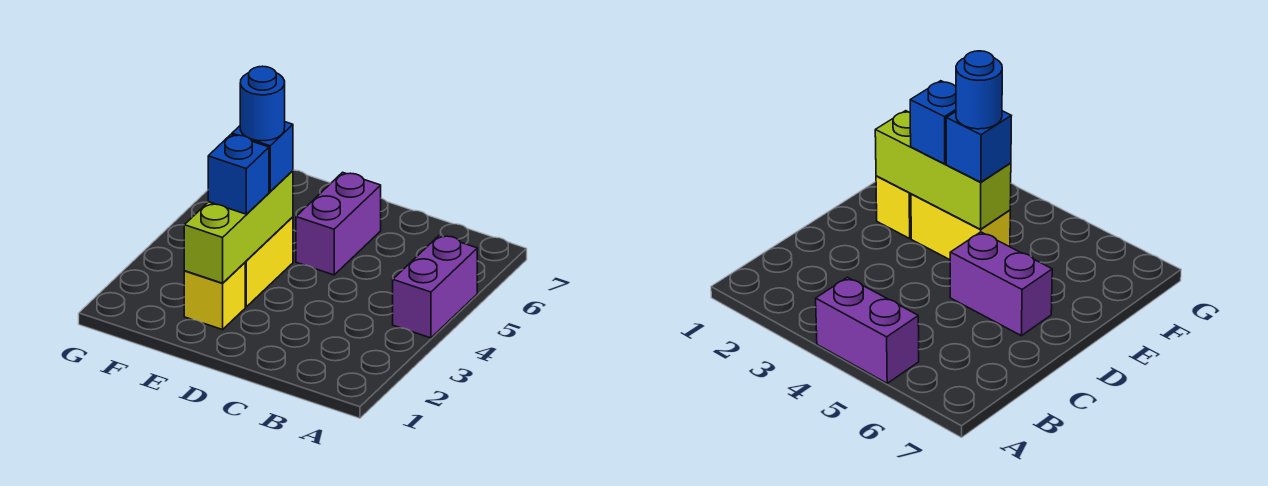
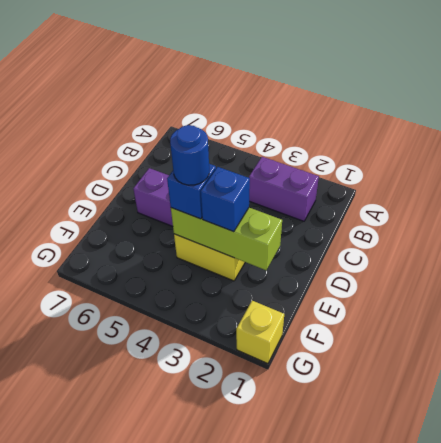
purple brick A4:A5 level 1 -> purple brick B2:B3 level 1
yellow brick E2 level 1 -> yellow brick G1 level 1

